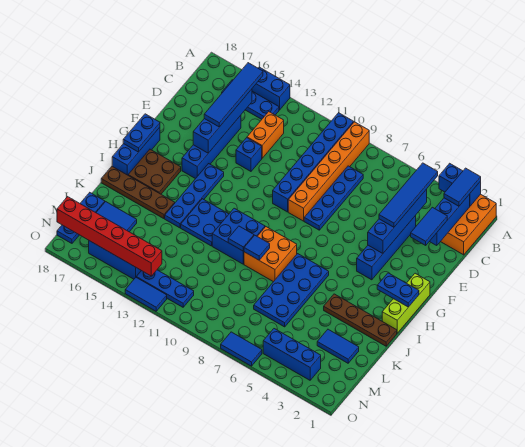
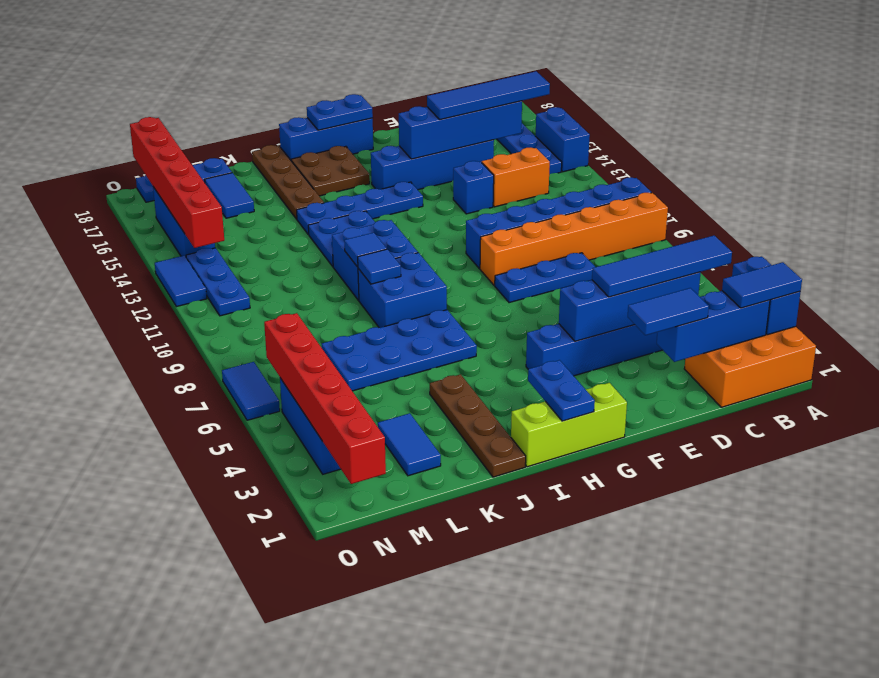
blue plate C8:F8 level 1 -> blue plate D8:F8 level 1
orange brick I8:J9 level 1 -> blue brick I8:J9 level 1
none -> red brick N1:N6 level 2

